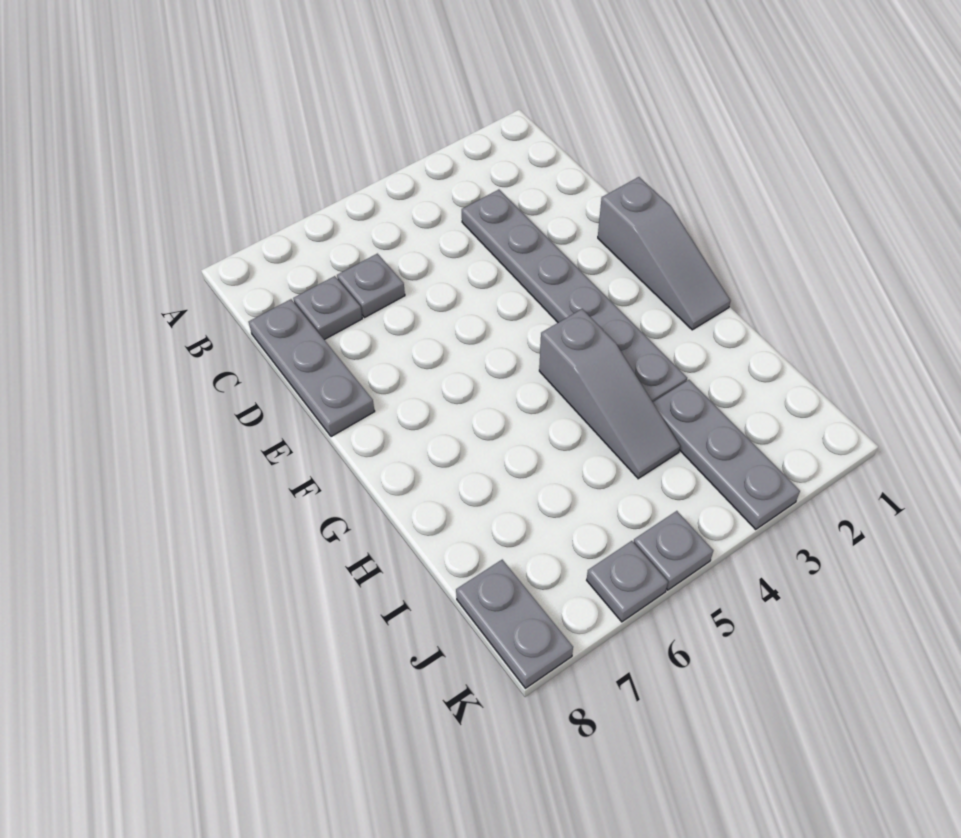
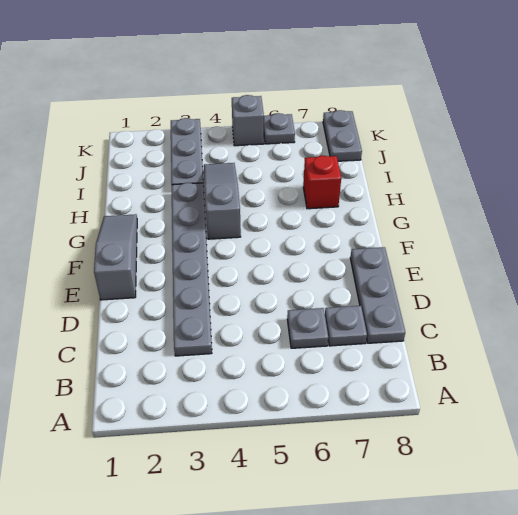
none -> red brick H7 level 1
grey plate K5 level 1 -> grey brick K5 level 1

